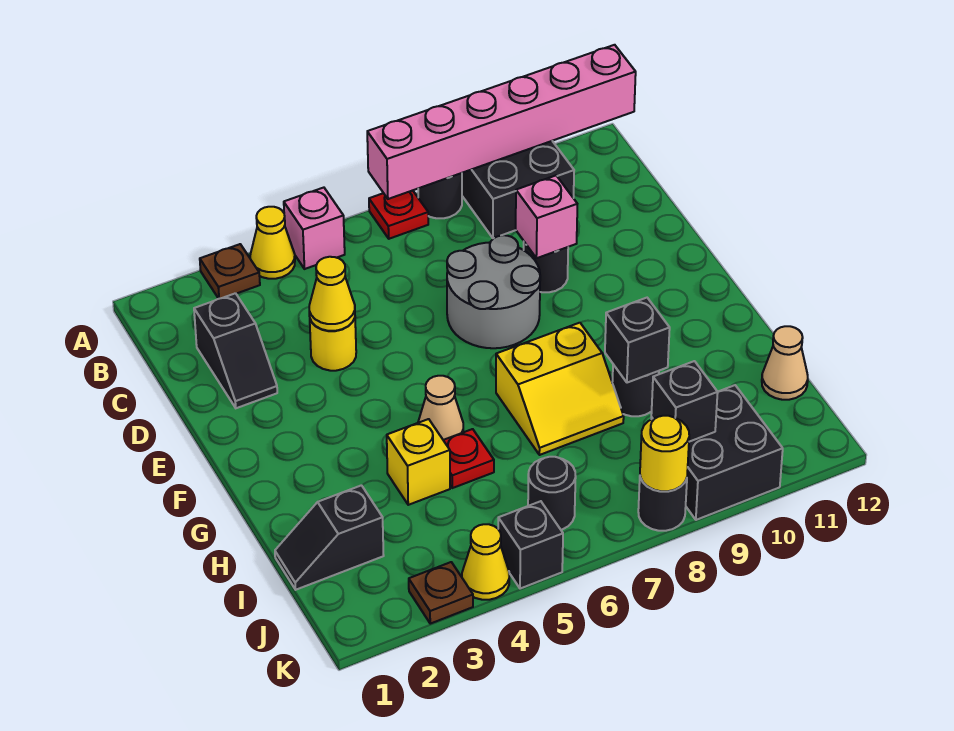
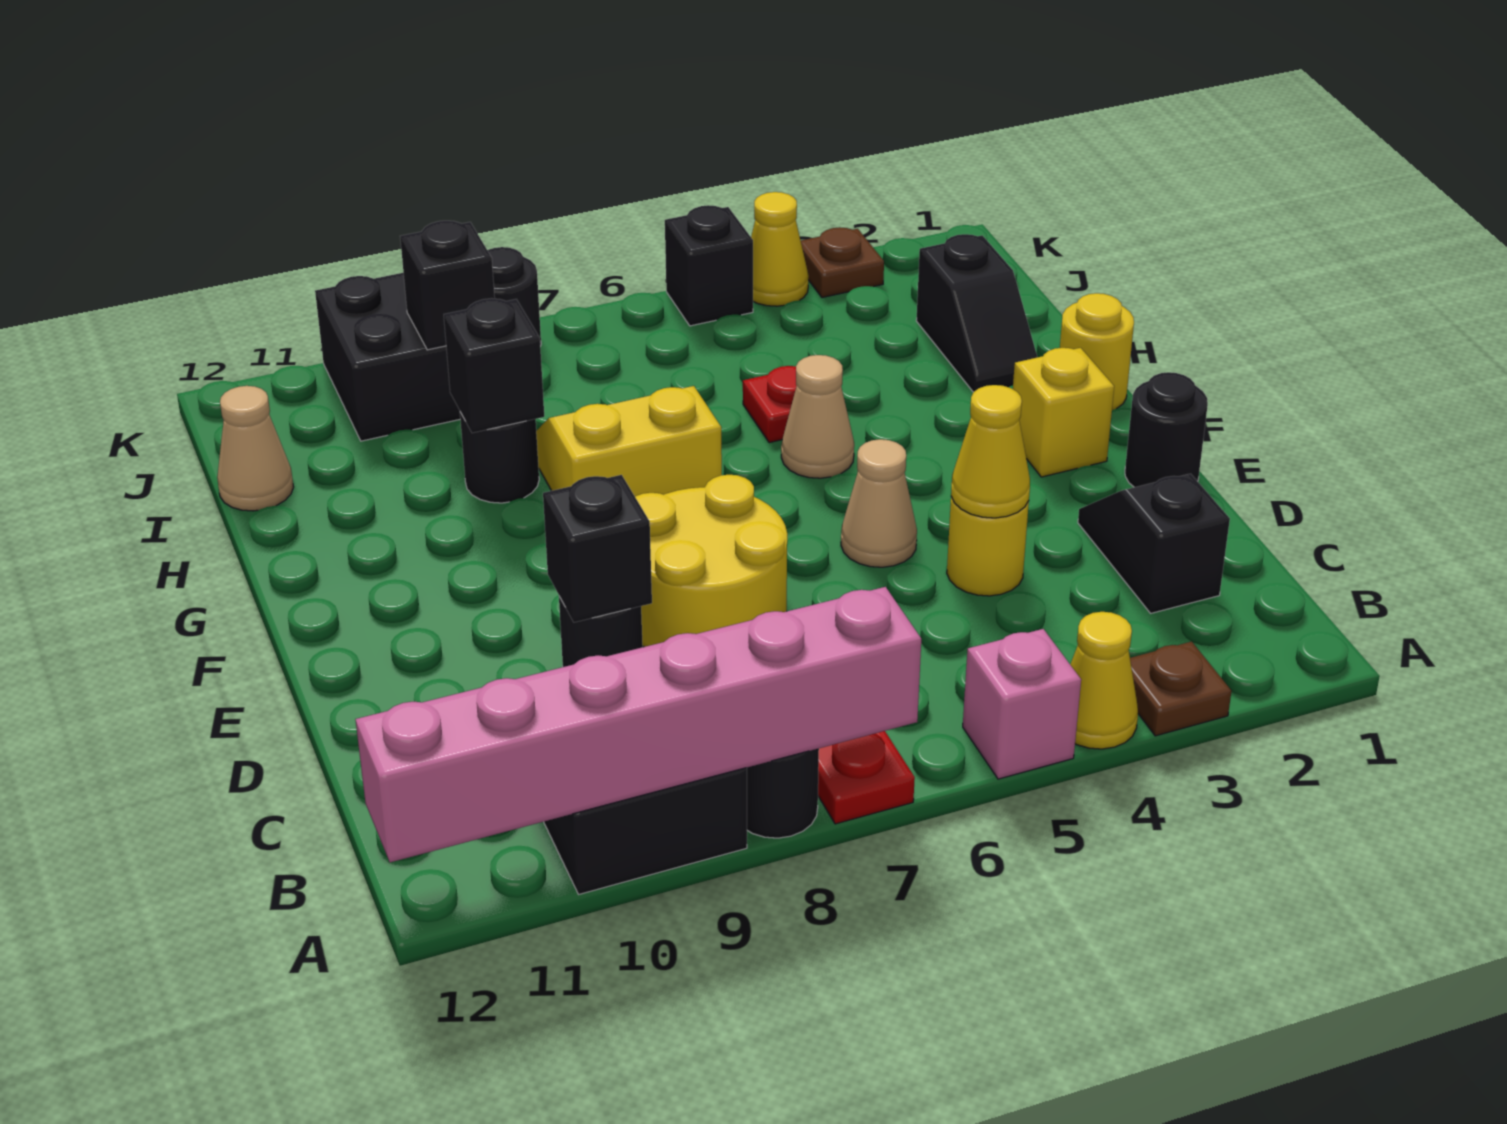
grey round brick D7:E8 level 1 -> yellow round brick D7:E8 level 1
pink brick D9 level 2 -> black brick D9 level 2
none -> tan cone E5 level 1
yellow brick H4 level 1 -> yellow brick F2 level 1
black slope I1:I2 level 1 top 2 -> black slope H2:I2 level 1 top I
black round brick J6 level 1 -> black round brick E1 level 1
yellow round brick K8 level 2 -> yellow round brick G1 level 1

